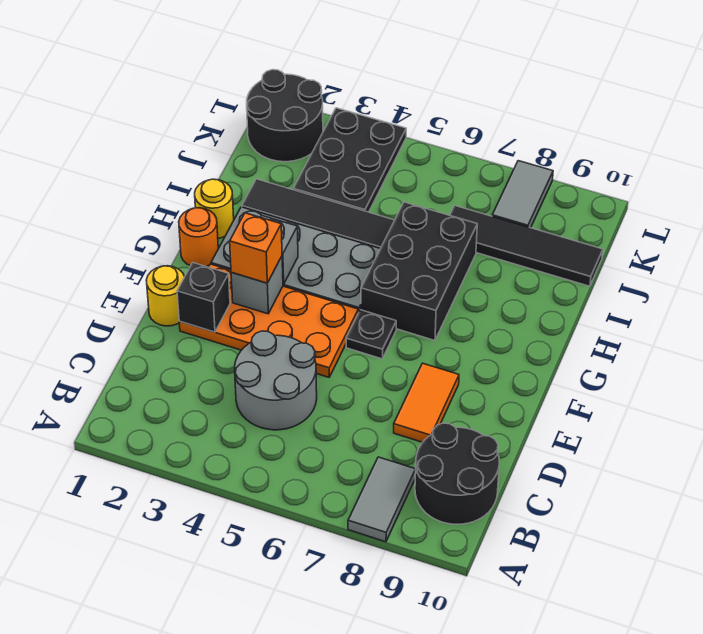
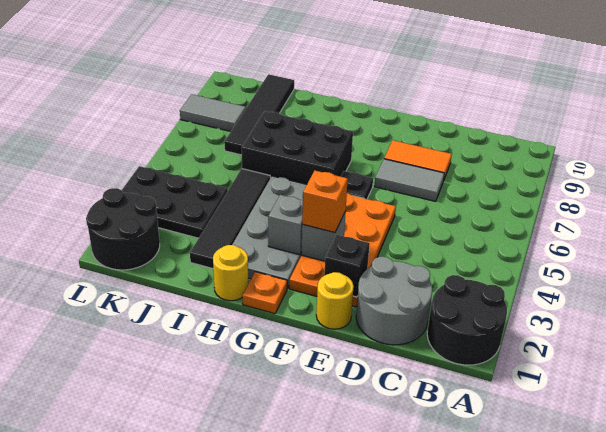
grey tile A8:B8 level 1 -> grey tile D7:E7 level 1
black round brick B9:C10 level 1 -> black round brick A1:B2 level 1
grey round brick C4:D5 level 1 -> grey round brick C1:D2 level 1
orange round brick G1 level 1 -> orange plate G1 level 1

